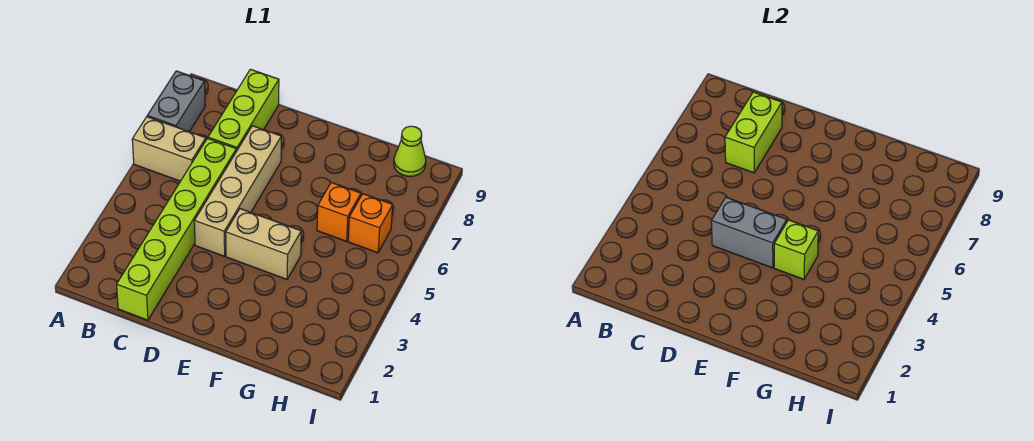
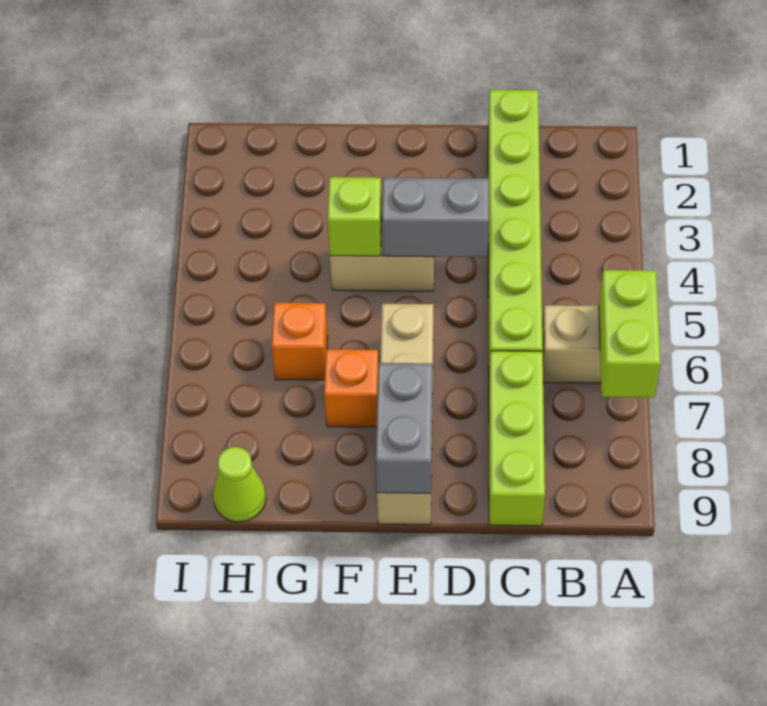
grey brick A7:A8 level 1 -> grey brick E8:E9 level 2
lime brick C7:C8 level 2 -> lime brick A6:A7 level 2
tan brick D4:D7 level 1 -> tan brick E6:E9 level 1
orange brick H6 level 1 -> orange brick F7 level 1

